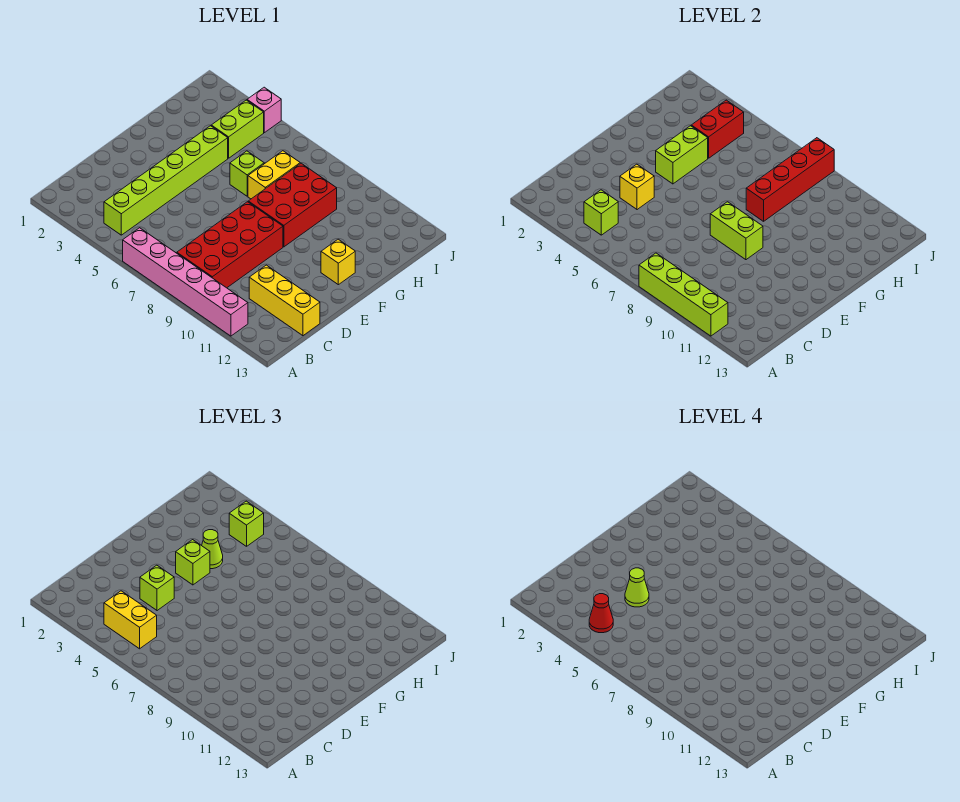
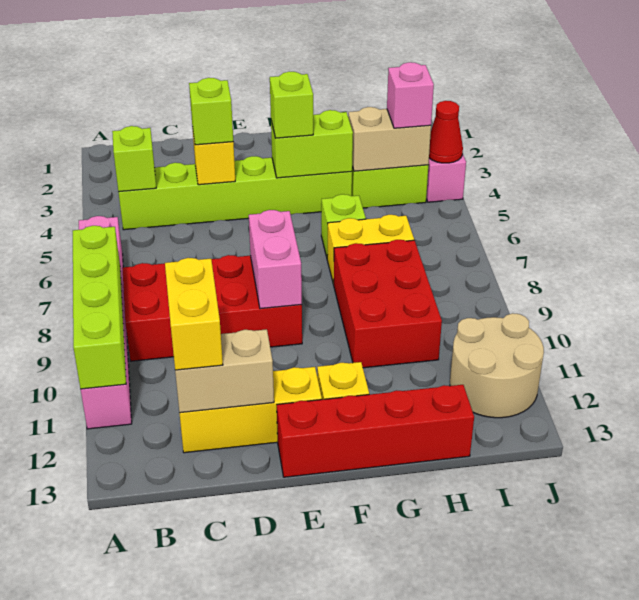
yellow brick B4:B5 level 3 -> yellow brick C11:C12 level 3
red cone B4 level 4 -> red cone J4 level 2
yellow brick C11:C13 level 1 -> yellow brick C12:E12 level 1
none -> tan brick C12:D12 level 2
lime cone D4 level 4 -> none
lime brick E8:E9 level 2 -> pink brick E8:E9 level 2
red brick F8:H9 level 1 -> red brick G8:H10 level 1
lime cone G4 level 3 -> none
red brick G8:J8 level 2 -> red brick E13:H13 level 1
red brick H4:I4 level 2 -> tan brick H4:I4 level 2
lime brick I4 level 3 -> pink brick I4 level 3
none -> tan round brick I11:J12 level 1

